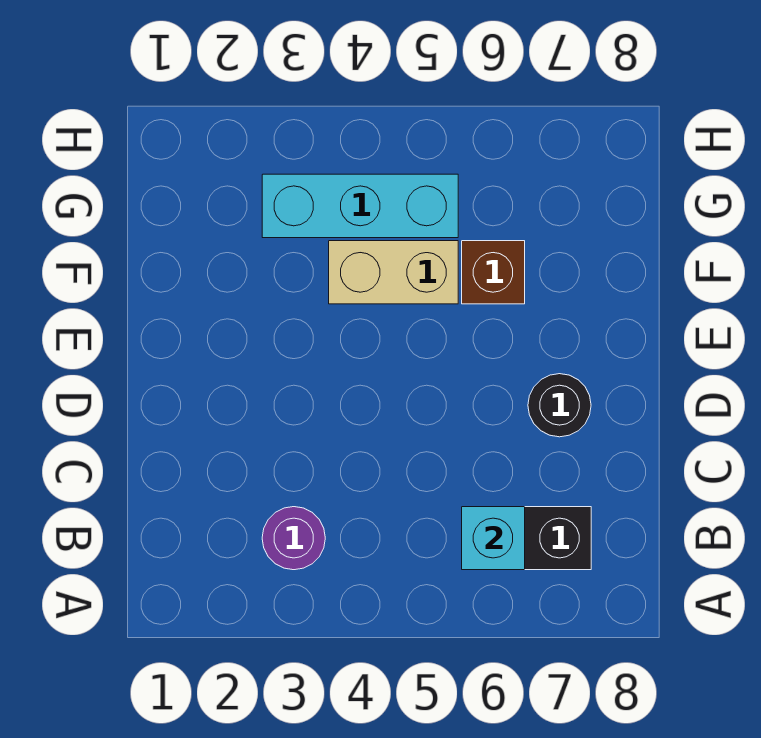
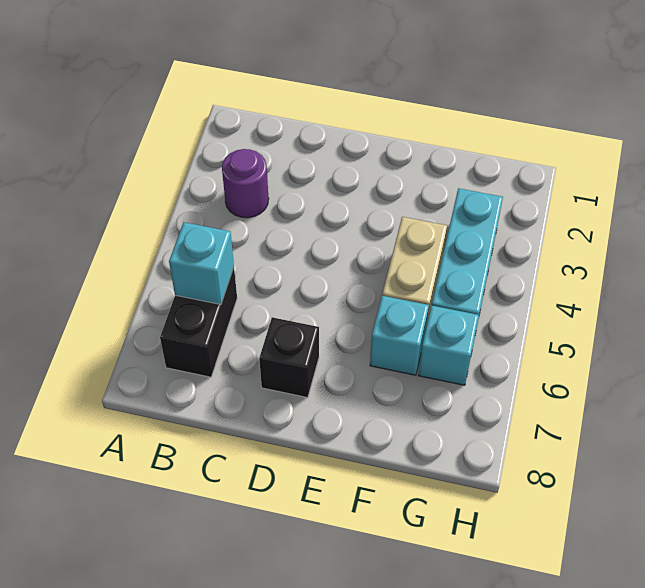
black round brick D7 level 1 -> black brick D7 level 1
brown brick F6 level 1 -> cyan brick F6 level 1
none -> cyan brick G6 level 1

